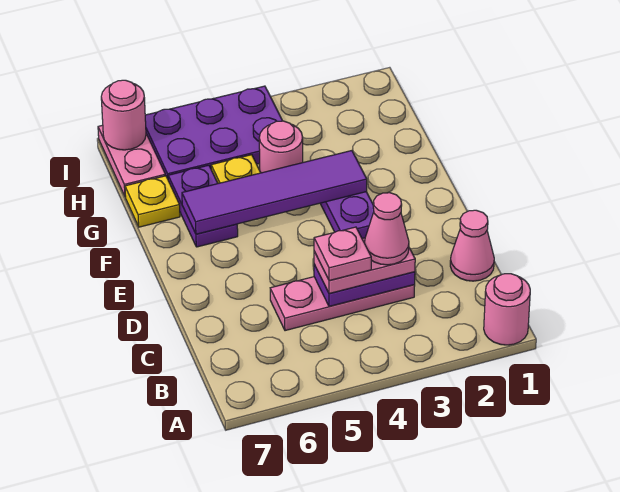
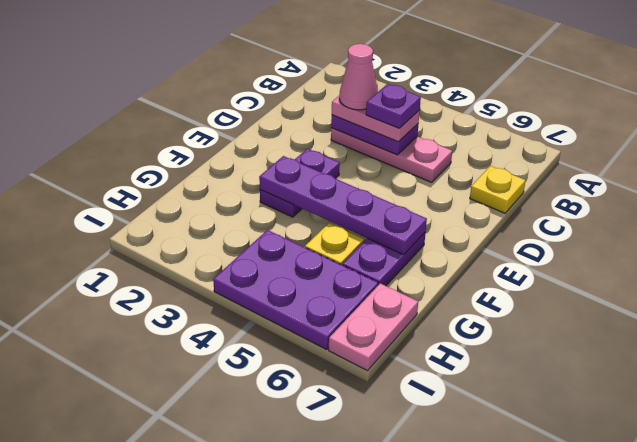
pink round brick A1 level 1 -> none
pink cone C1 level 1 -> none
pink plate C4 level 4 -> purple plate C4 level 4
purple tile F3:F6 level 2 -> purple plate F3:F6 level 2
pink round brick G4 level 1 -> none
yellow plate G7 level 1 -> yellow plate C7 level 1
pink round brick I7 level 2 -> none

